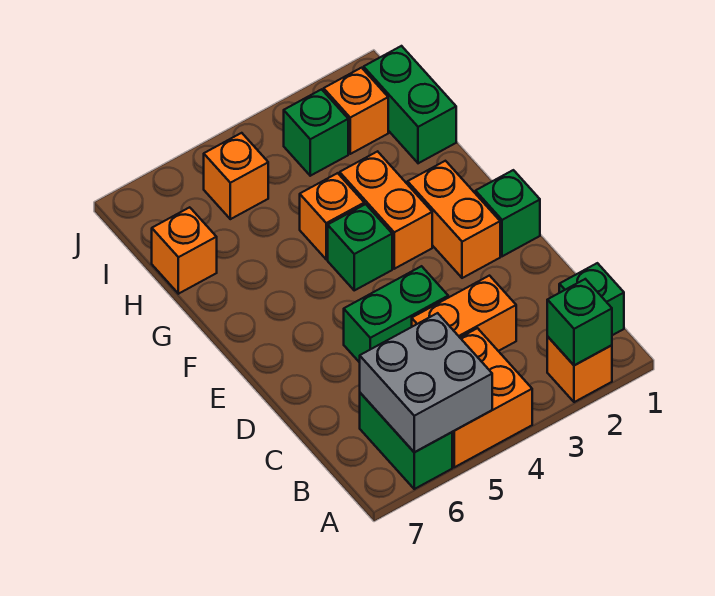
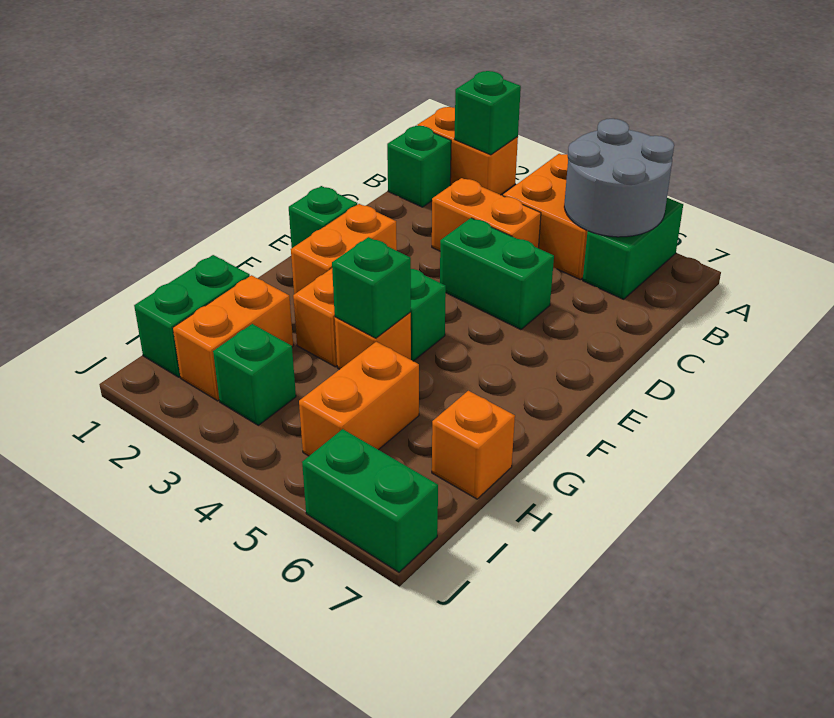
orange brick A2 level 1 -> orange brick A1:A2 level 1
grey brick A5:B6 level 2 -> grey round brick A5:B6 level 2
none -> green brick G4 level 2
orange brick I2 level 1 -> orange brick H2:I2 level 1
orange brick I5 level 1 -> orange brick H5:I5 level 1
none -> green brick J6:J7 level 1

